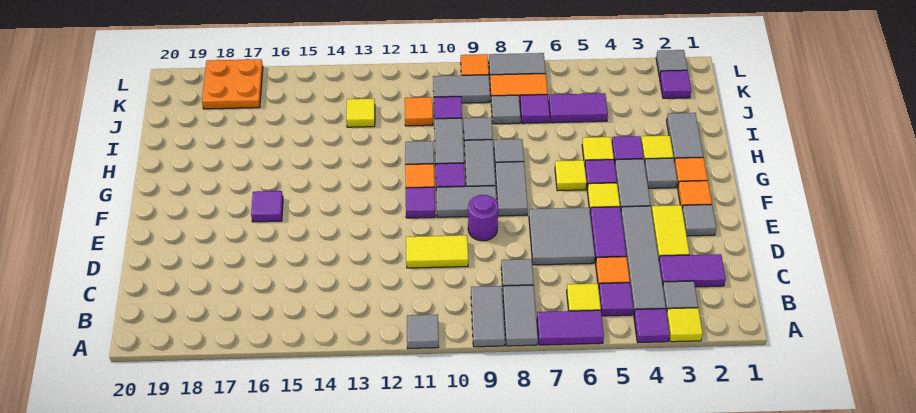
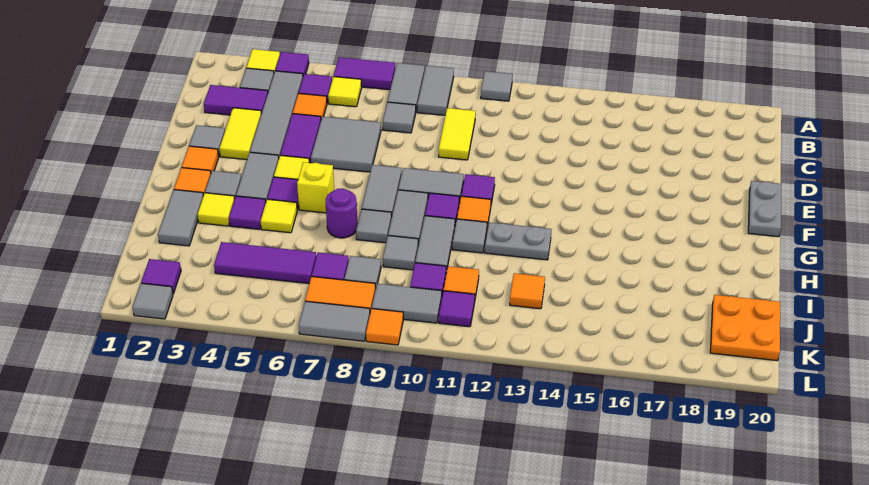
yellow tile D10:D11 level 1 -> yellow tile C10:D10 level 1
purple round brick E9 level 1 -> purple round brick H7 level 1
none -> grey plate E20:F20 level 1
purple tile F16 level 1 -> purple tile K11 level 1
yellow tile G6 level 1 -> yellow brick G6 level 1
none -> grey plate H12:H13 level 1
purple tile J5:J6 level 1 -> purple tile J4:J6 level 1
yellow tile J13 level 1 -> orange tile J13 level 1
orange plate K17:L18 level 1 -> orange plate J19:K20 level 1

